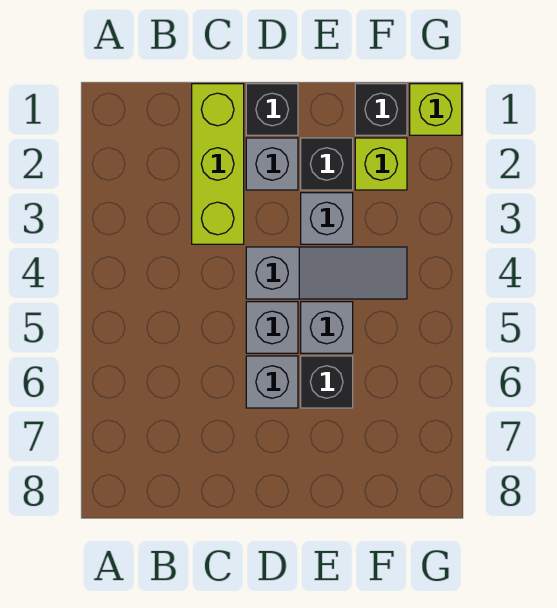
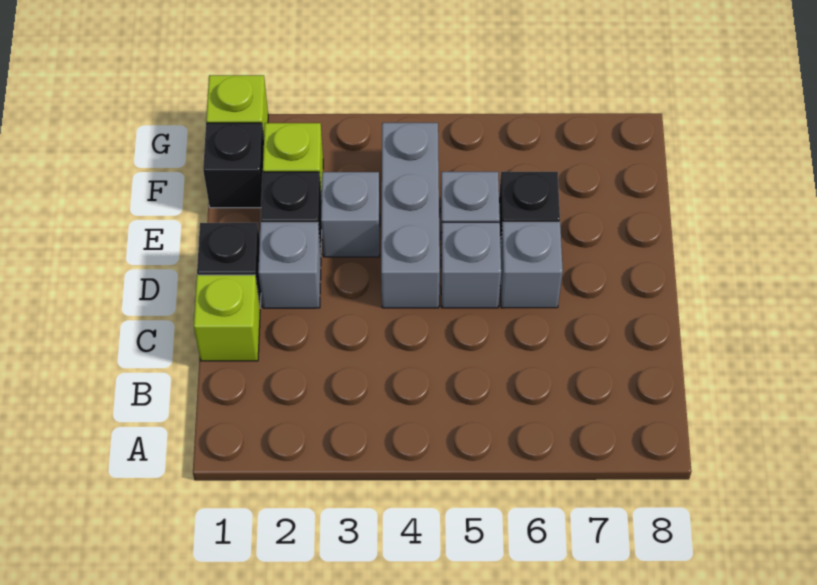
lime brick C1:C3 level 1 -> lime brick C1 level 1
grey slope D4:F4 level 1 top D -> grey brick D4:F4 level 1

